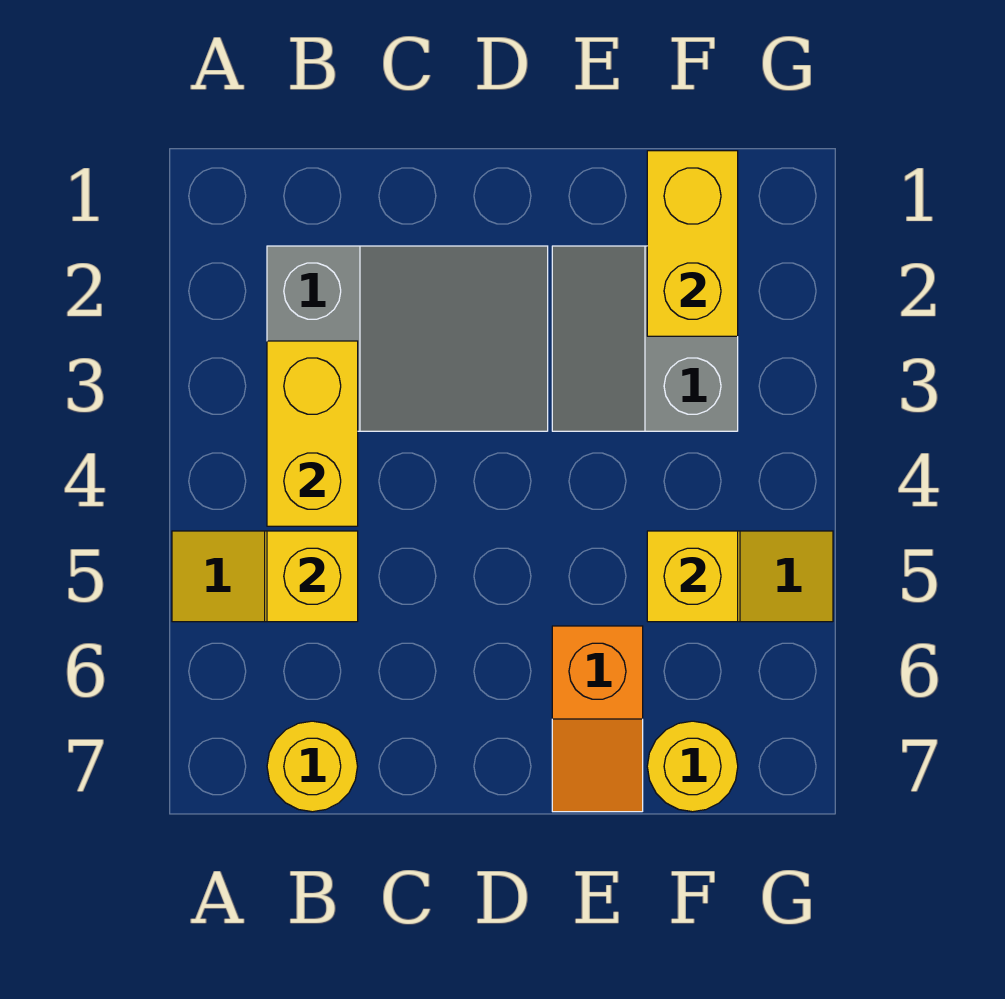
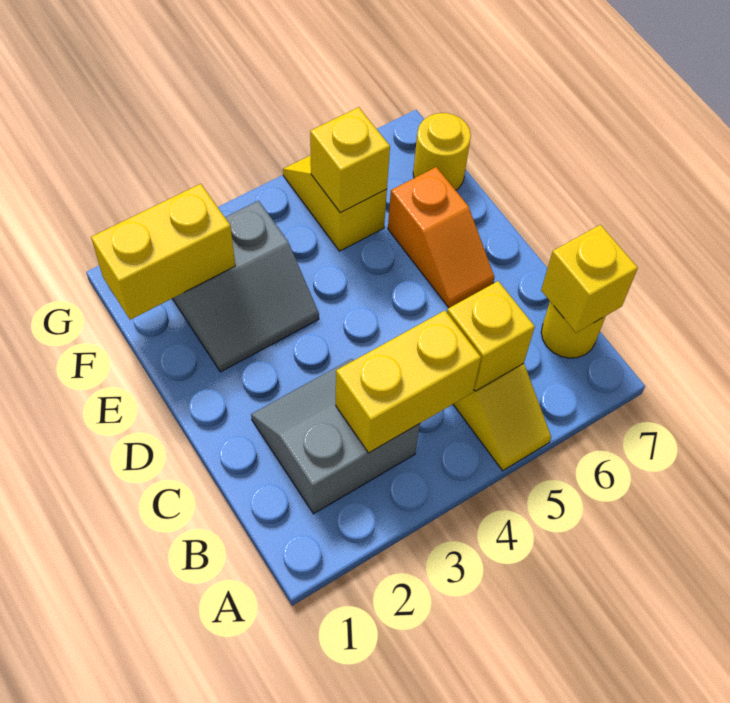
grey slope B2:D3 level 1 top B -> grey slope B2:C3 level 1 top B
none -> yellow brick B7 level 2
orange slope E6:E7 level 1 top 6 -> orange slope D6:E6 level 1 top E

